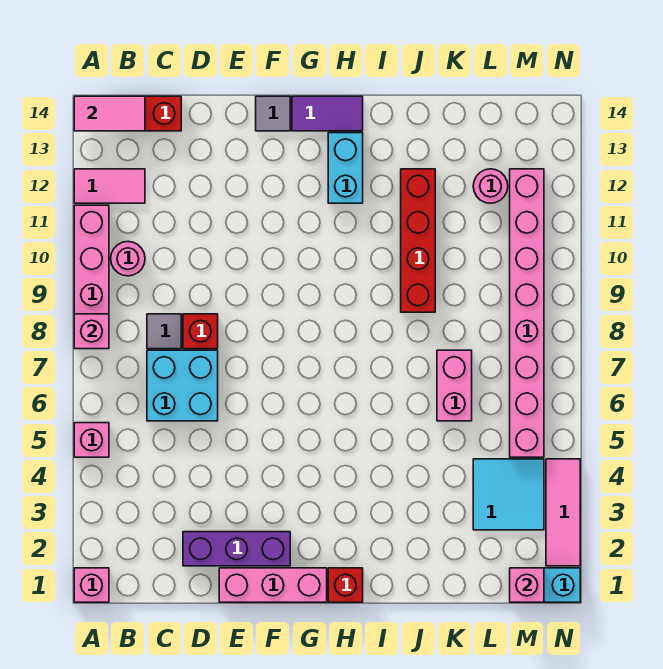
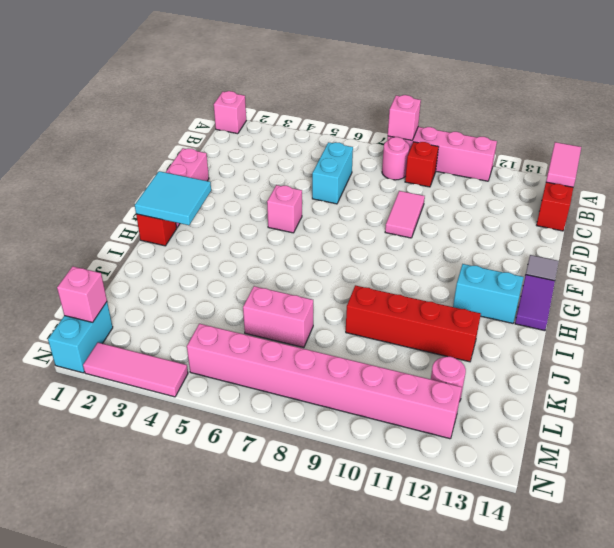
pink brick A5 level 1 -> pink brick F5 level 1
pink tile A12:B12 level 1 -> pink tile D9:E9 level 1
pink round brick B10 level 1 -> pink round brick B8 level 1
cyan brick C6:D7 level 1 -> cyan brick C6:D6 level 1
grey tile C8 level 1 -> none
purple brick D2:F2 level 1 -> none
red brick D8 level 1 -> red brick B9 level 1
cyan tile L3:M4 level 1 -> cyan tile G1:H2 level 2

